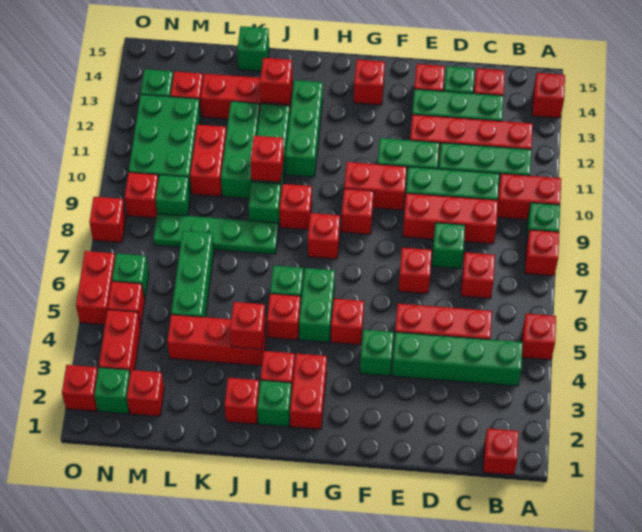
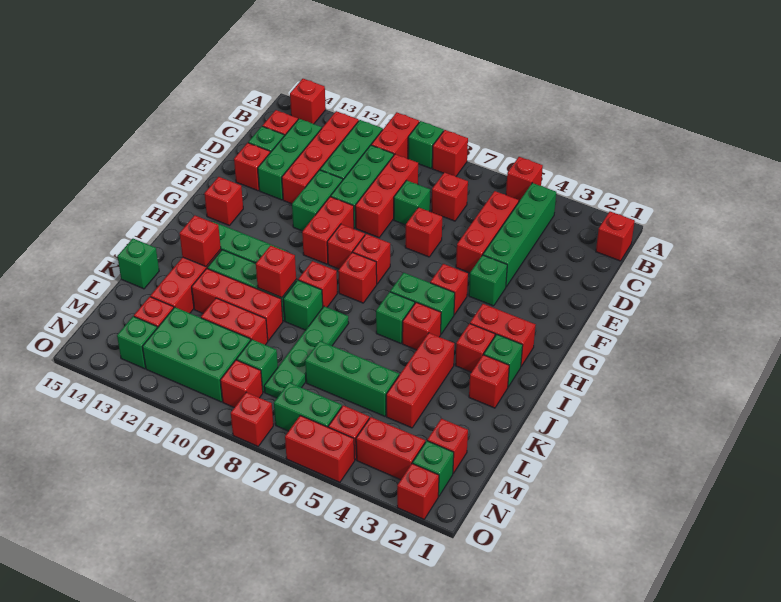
red brick J4 level 2 -> red brick G8 level 1
green brick K10:K12 level 1 -> red brick K10:K12 level 1
green brick N6 level 1 -> green brick N6:N7 level 1

